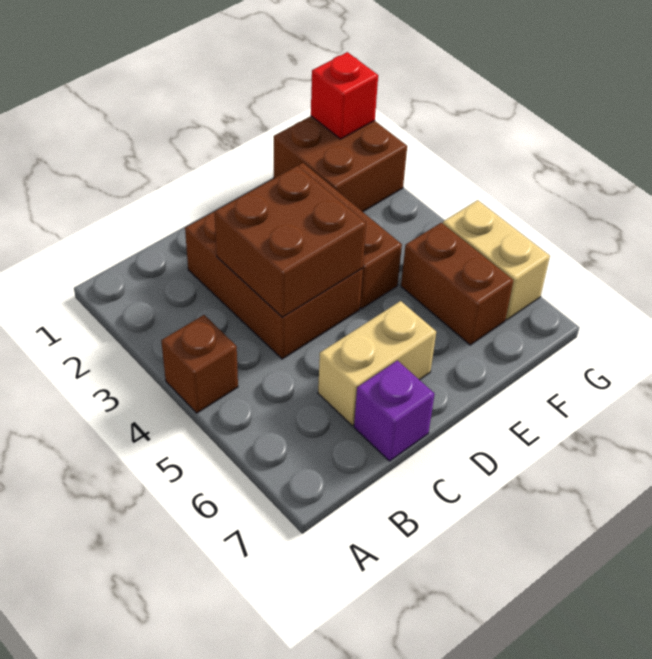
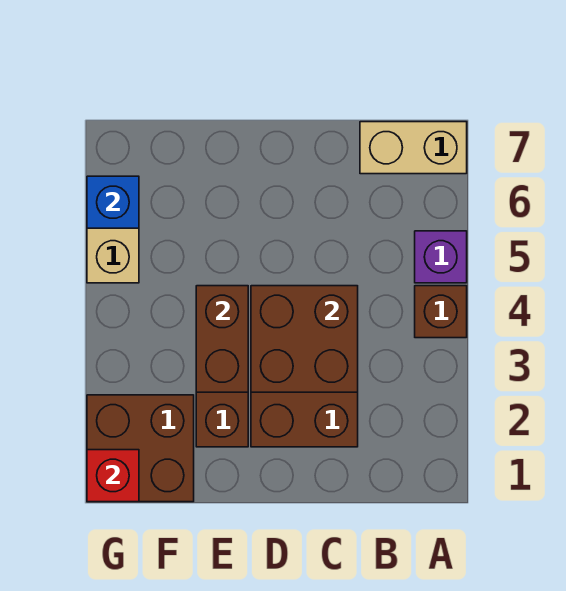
tan brick C6:D6 level 1 -> tan brick A7:B7 level 1
purple brick C7 level 1 -> purple brick A5 level 1
brown brick F5:F6 level 1 -> brown brick E3:E4 level 2
none -> blue brick G6 level 2

